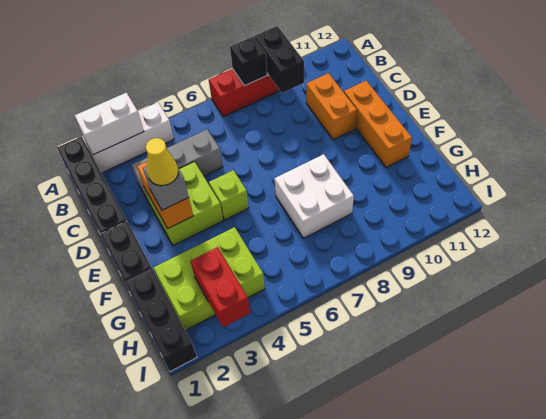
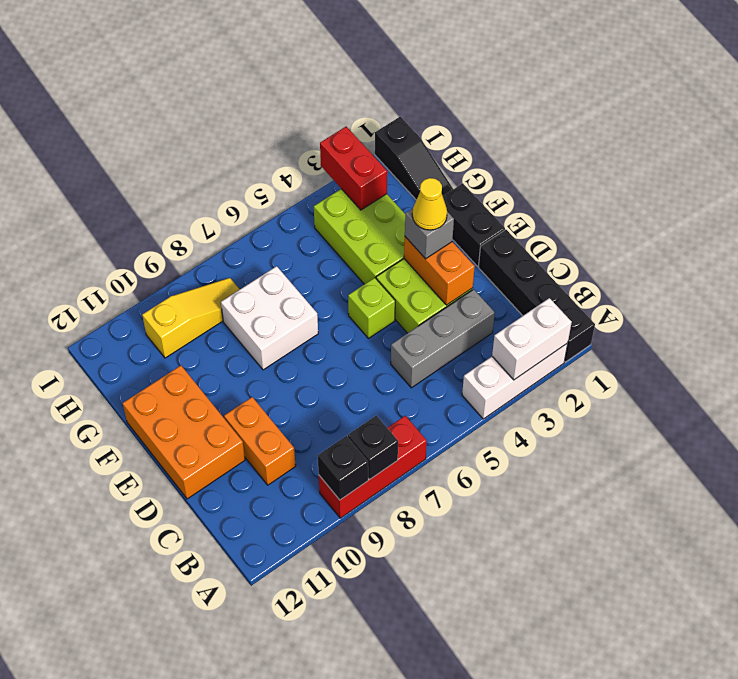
black brick A9:B9 level 2 -> black brick A9 level 2
orange brick D11:F11 level 1 -> orange brick D11:F12 level 1
black brick G1:I1 level 1 -> black slope G1:I1 level 1 top I
lime brick G2:H4 level 1 -> lime brick F3:H4 level 1
none -> yellow slope H8:H10 level 1 top 10

